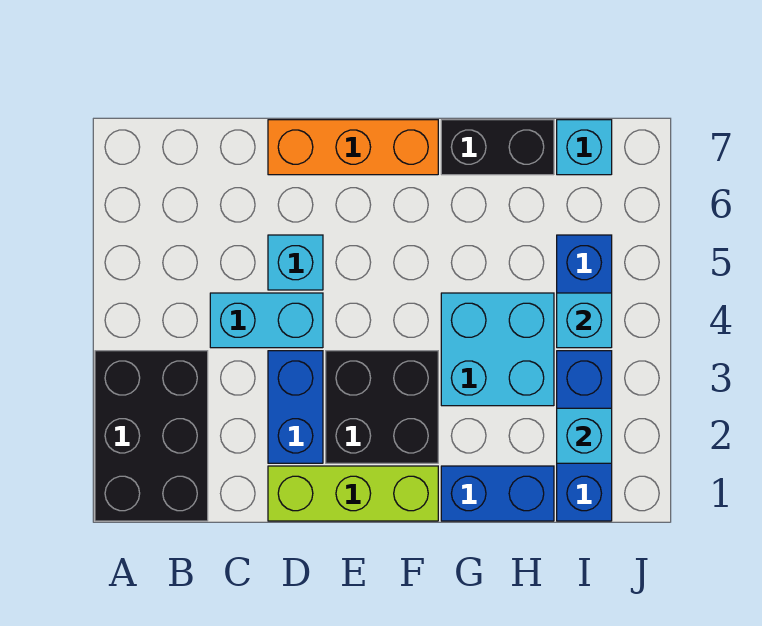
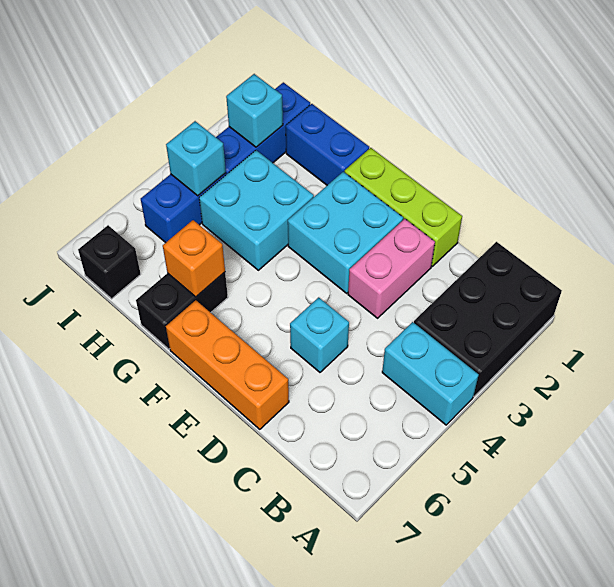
cyan brick C4:D4 level 1 -> cyan brick A4:B4 level 1
blue brick D2:D3 level 1 -> pink brick D2:D3 level 1
black brick E2:F3 level 1 -> cyan brick E2:F3 level 1
none -> orange brick G6 level 2
black brick G7:H7 level 1 -> black brick G6:G7 level 1
cyan brick I7 level 1 -> black brick I7 level 1

